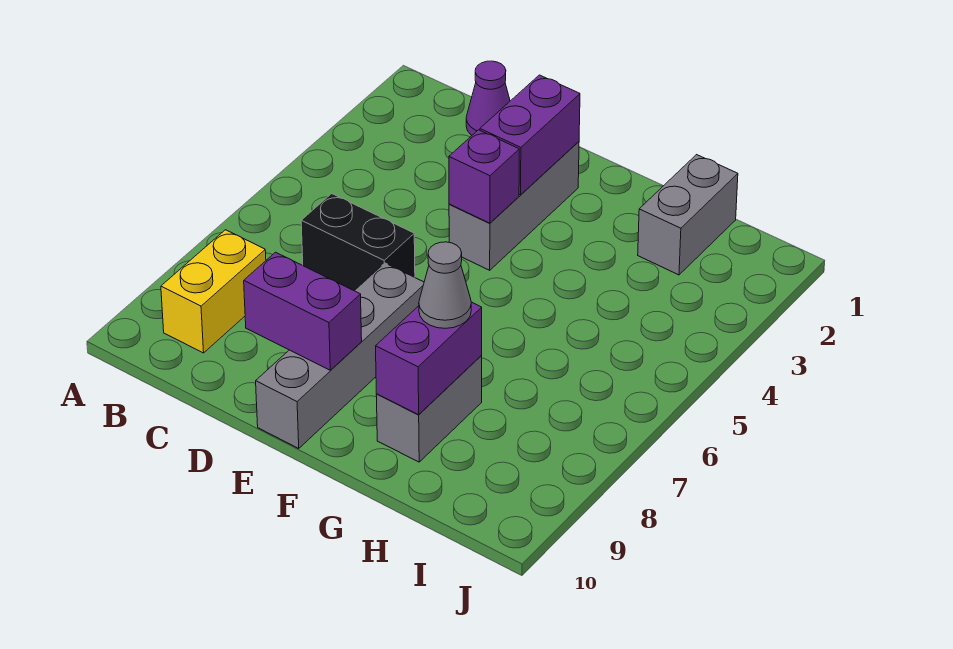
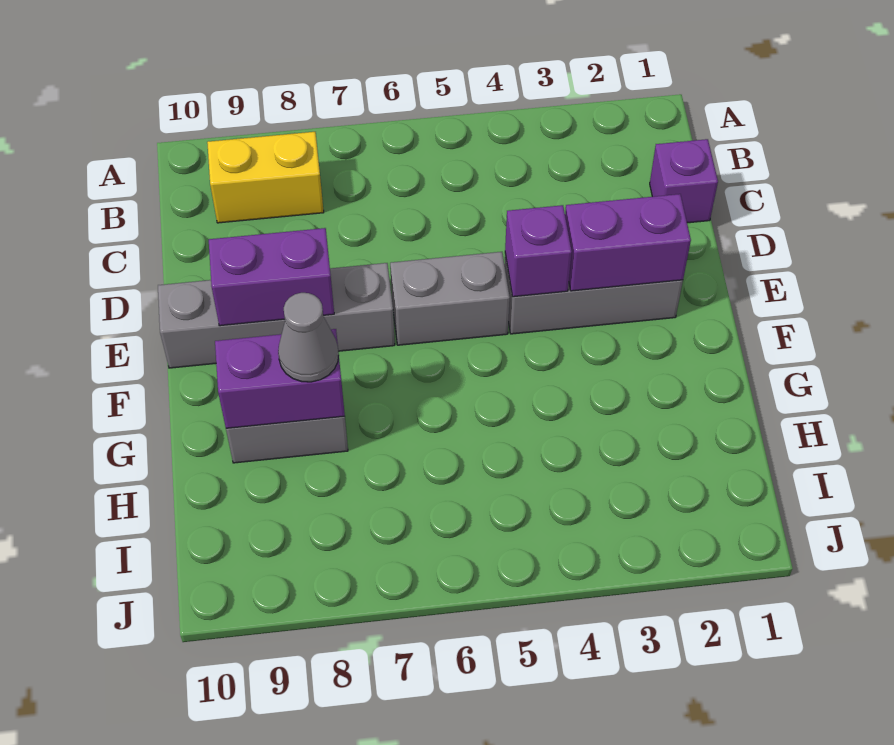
purple cone C1 level 1 -> purple brick C1 level 1
black brick C6:D6 level 1 -> none
purple brick D9:E9 level 2 -> purple brick E8:E9 level 2
grey brick H1:H2 level 1 -> grey brick E5:E6 level 1

